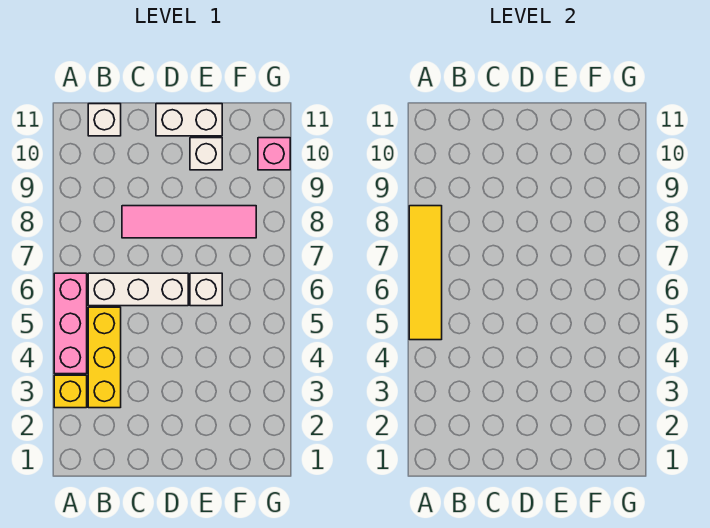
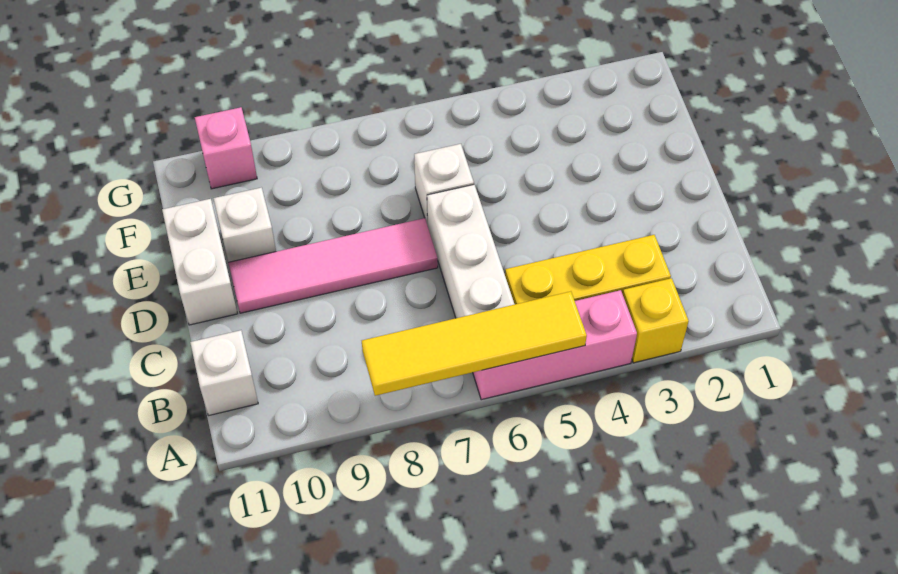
pink tile C8:F8 level 1 -> pink tile D7:D10 level 1

